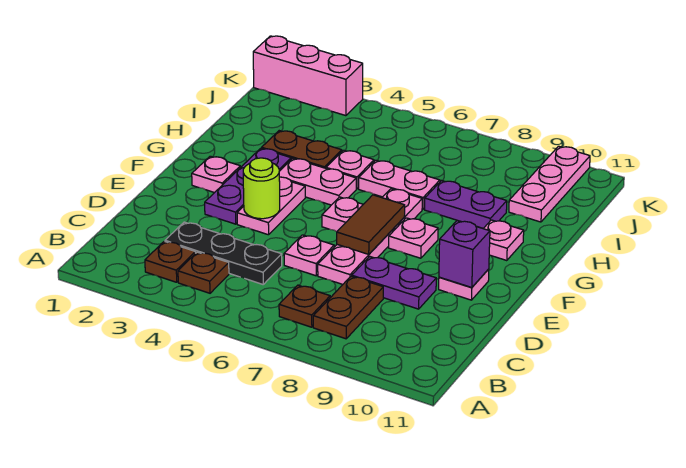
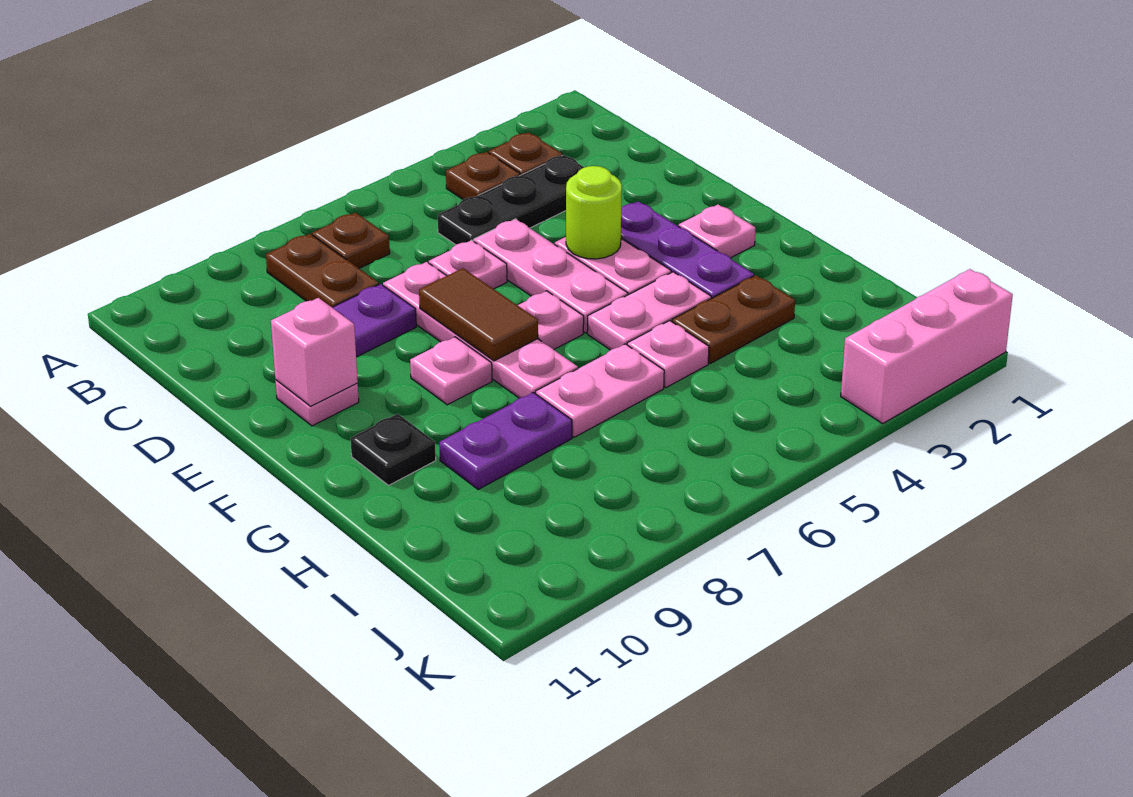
purple brick E10 level 2 -> pink brick E10 level 2
pink plate G10 level 1 -> black plate G10 level 1
pink plate I10:K10 level 1 -> pink plate D5:F5 level 1

